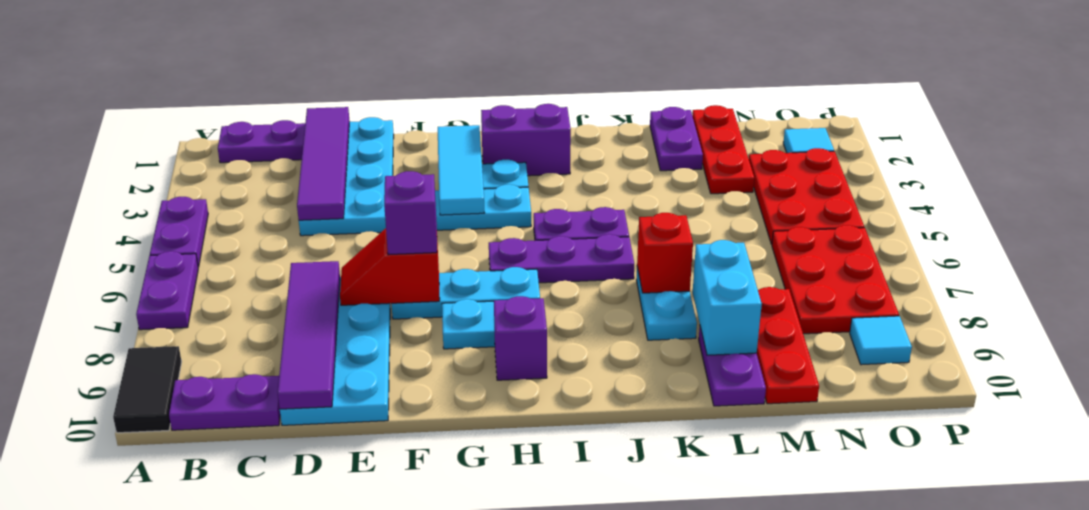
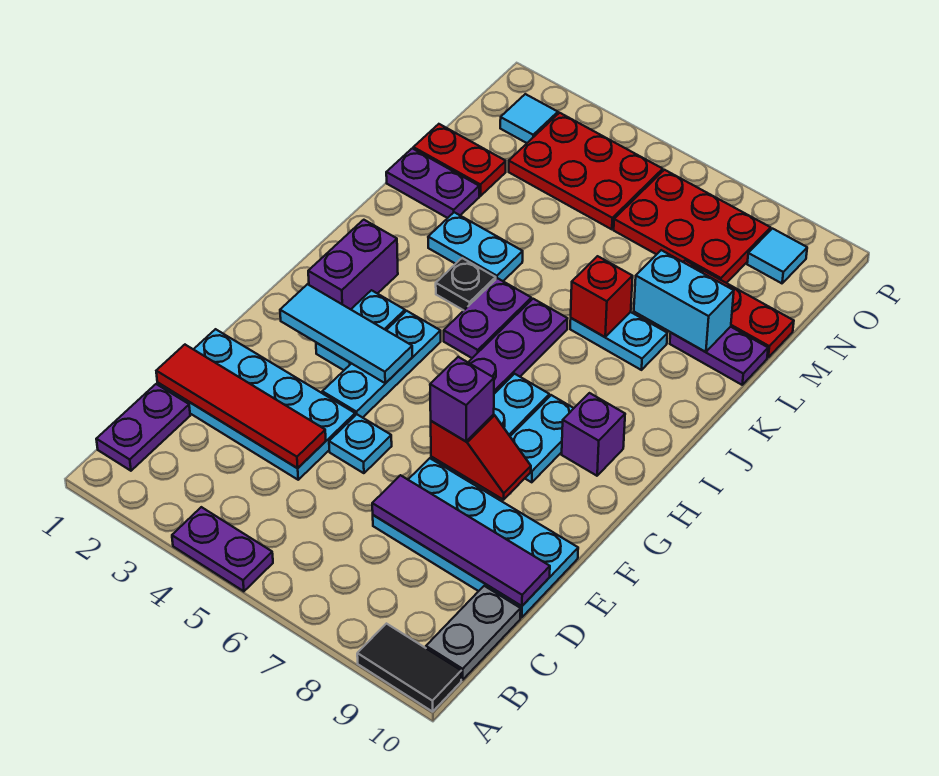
purple plate A6:A7 level 1 -> none
purple plate B10:C10 level 1 -> grey plate B10:C10 level 1
purple tile D1:D4 level 2 -> red tile D1:D4 level 2
none -> cyan plate E5 level 1
red slope E7:F7 level 2 top F -> red slope F7:F8 level 2 top 7
none -> black plate J4 level 1
none -> cyan plate K3:K4 level 1
red plate M1:M3 level 1 -> red plate M1:M2 level 1

